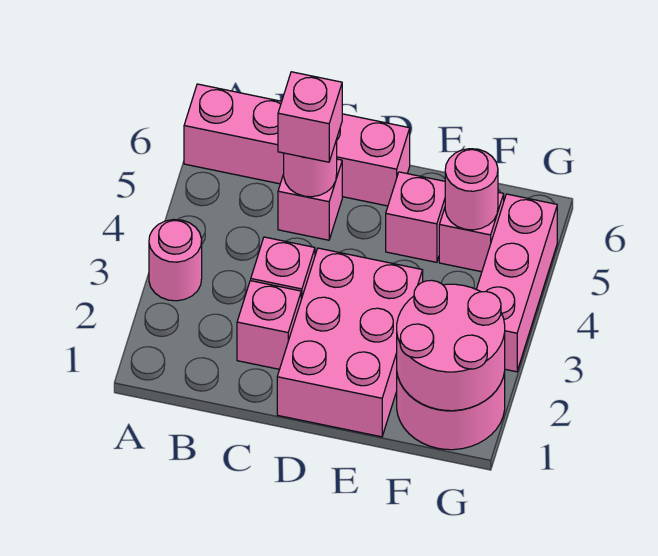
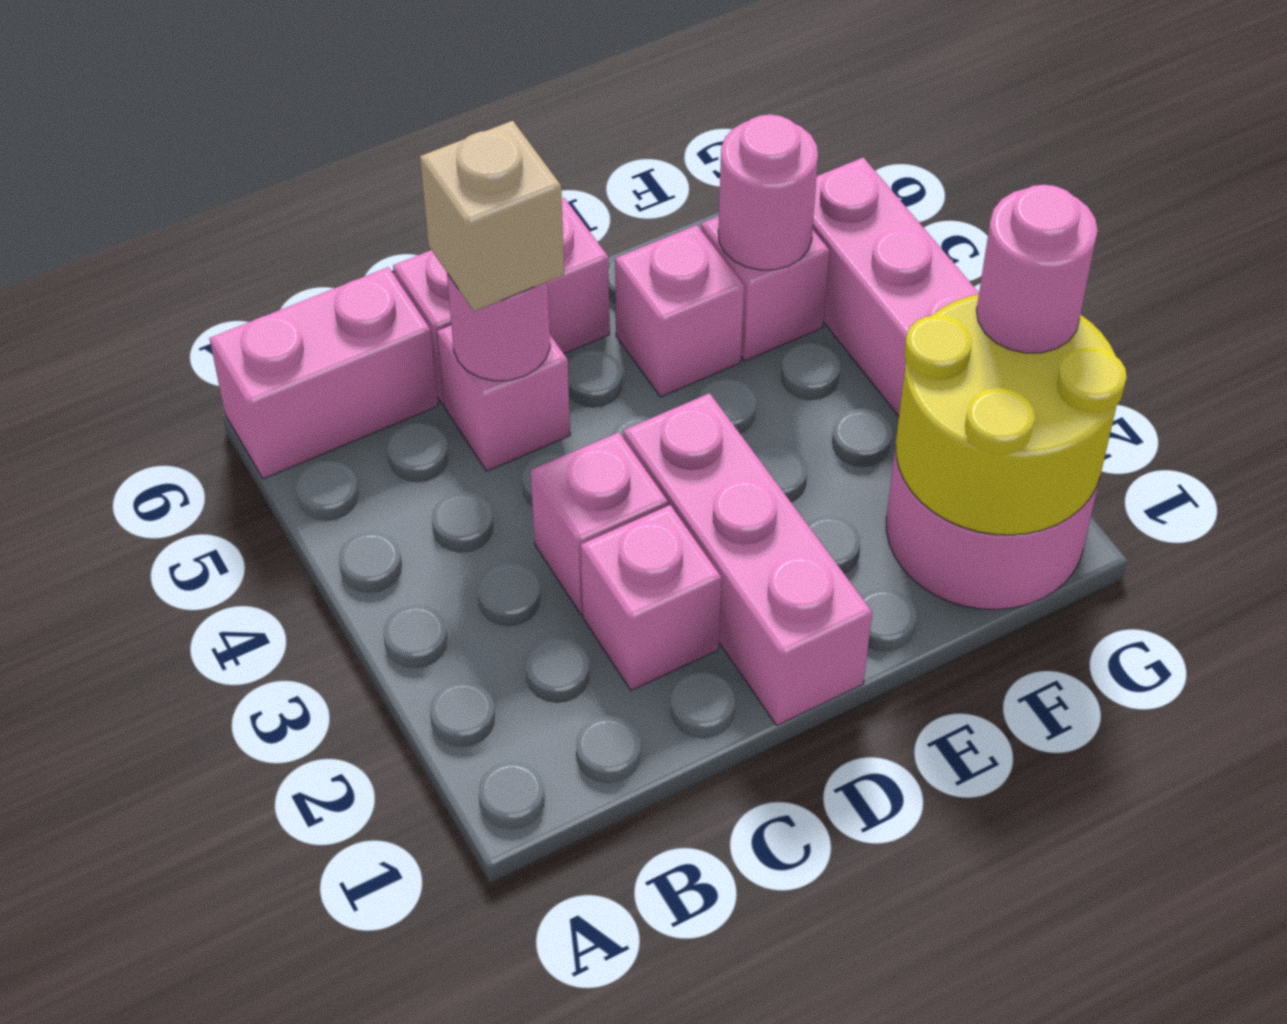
pink round brick A3 level 1 -> pink round brick G2 level 3
pink brick C5 level 3 -> tan brick C5 level 3
pink brick D1:E3 level 1 -> pink brick D1:D3 level 1
pink round brick F1:G2 level 2 -> yellow round brick F1:G2 level 2

